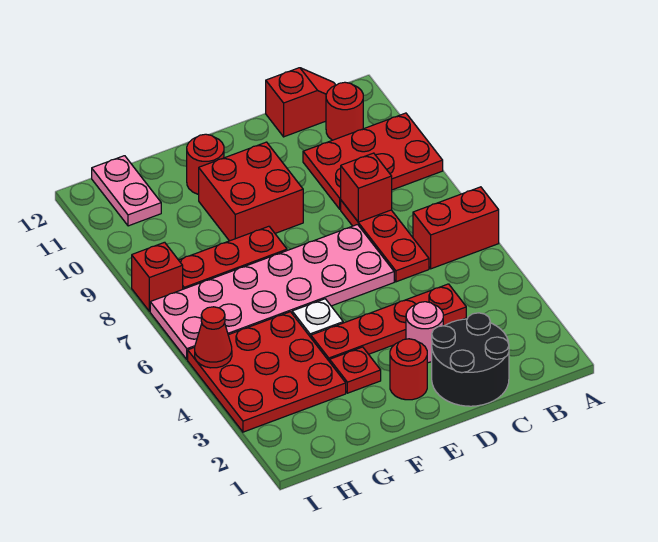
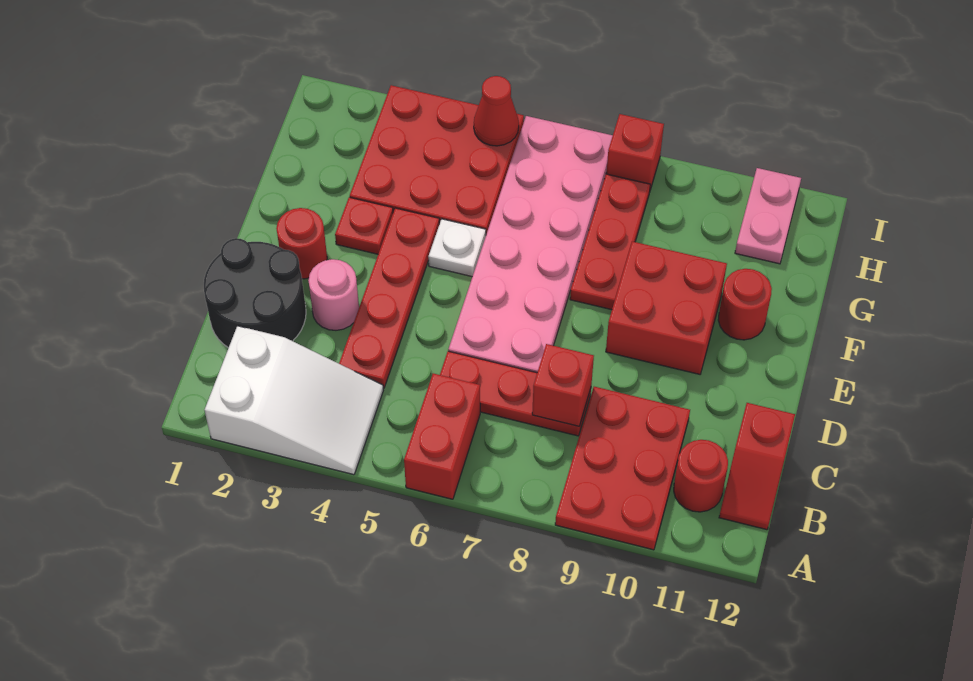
none -> white slope A2:B4 level 1 top 2
pink plate H11:H12 level 1 -> pink plate H11:I11 level 1

